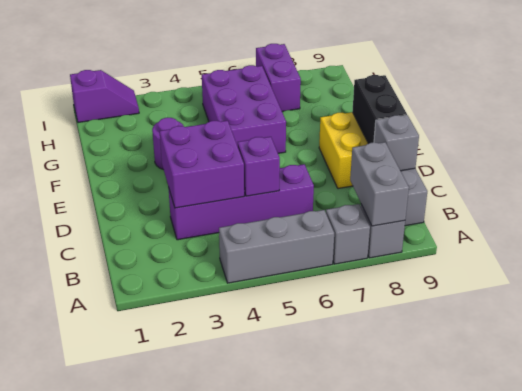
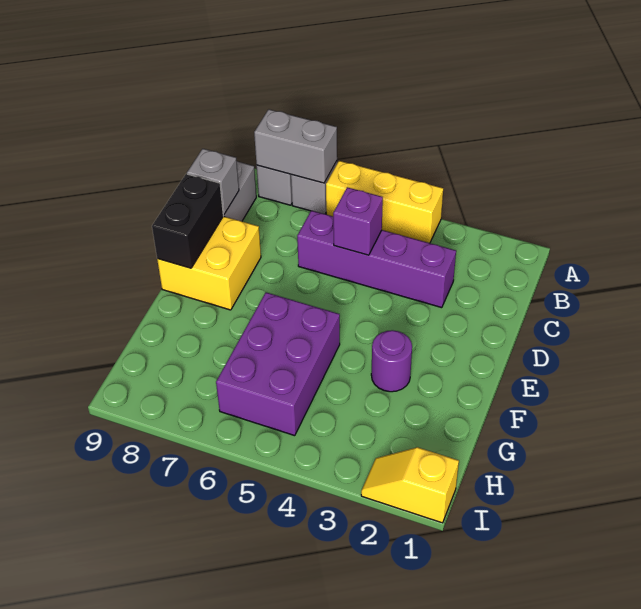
grey brick A4:A6 level 1 -> yellow brick A4:A6 level 1
grey brick A8:B8 level 2 -> grey brick A7:A8 level 2
purple brick C3:D4 level 2 -> none
purple brick H7:I7 level 1 -> none
purple slope I1:I2 level 1 top 1 -> yellow slope I1:I2 level 1 top 1

